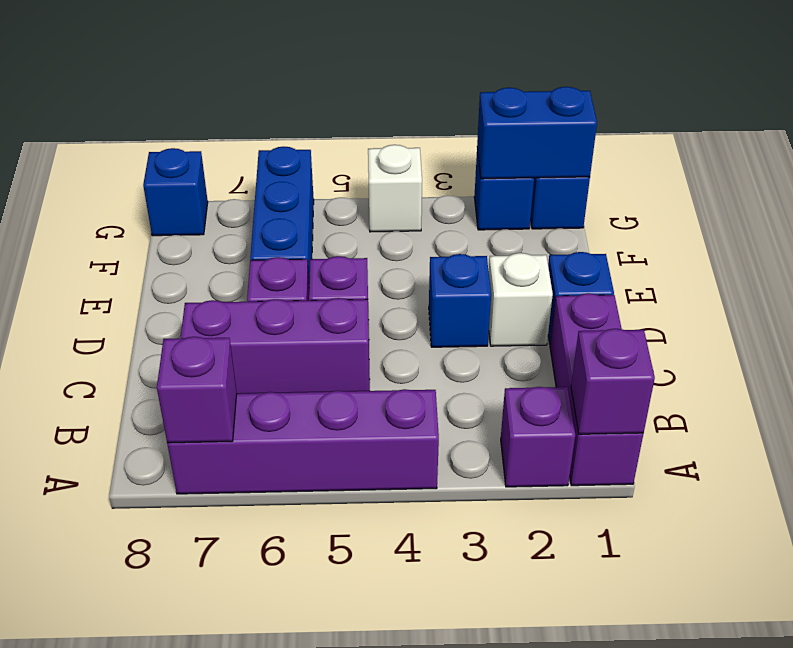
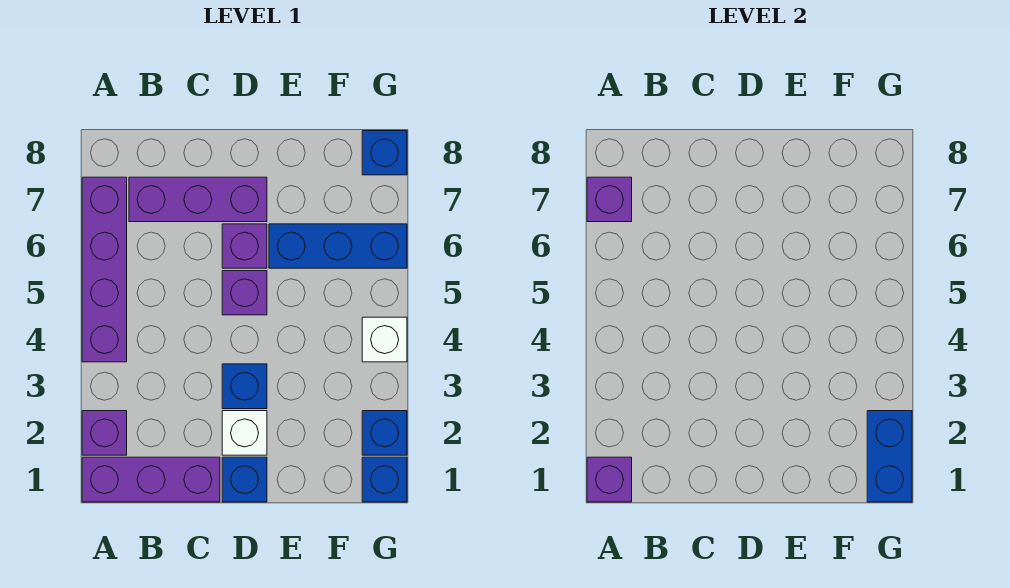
purple brick C5:C7 level 1 -> purple brick B7:D7 level 1

